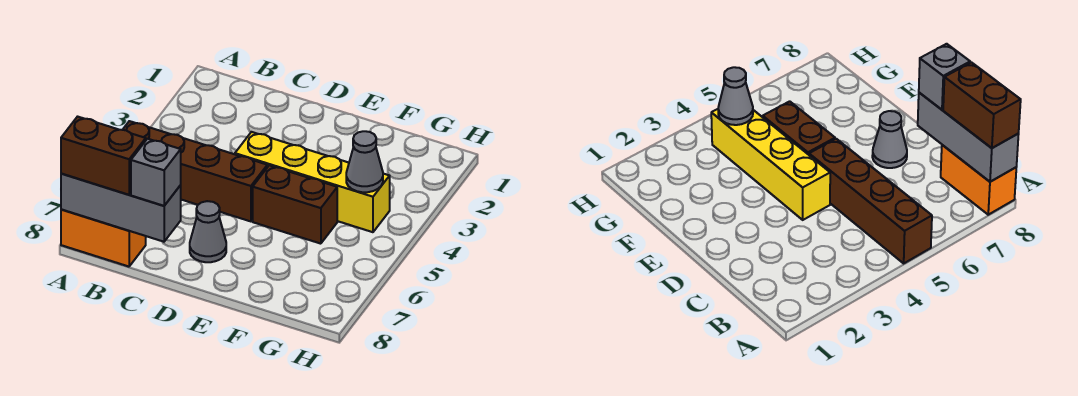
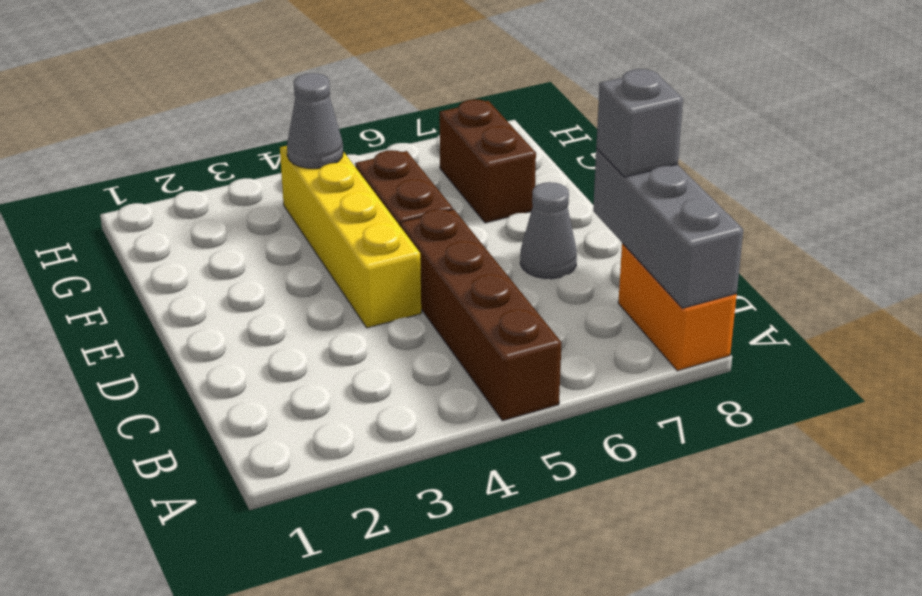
brown brick A8:B8 level 3 -> brown brick F7:G7 level 1

